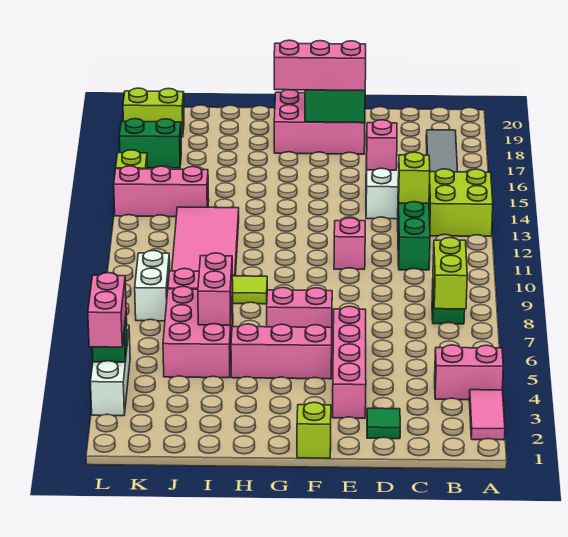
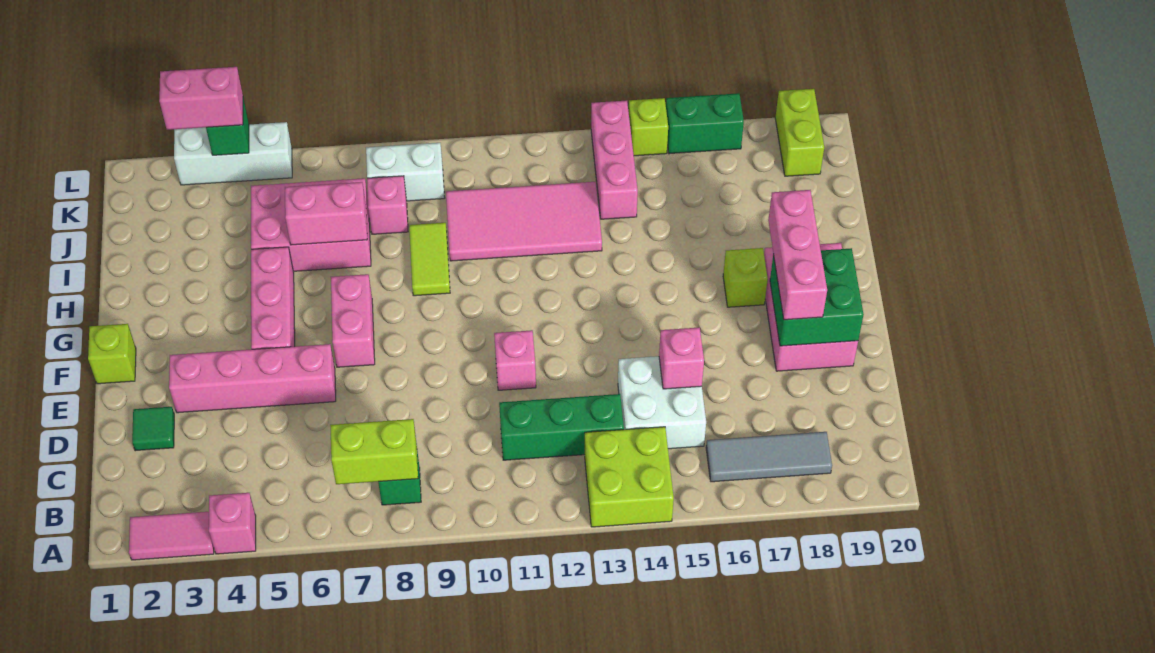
pink brick A4:B4 level 1 -> pink brick A4 level 1
lime brick C13 level 2 -> lime brick G17 level 1
green brick K17:L17 level 1 -> green brick L16:L17 level 1

